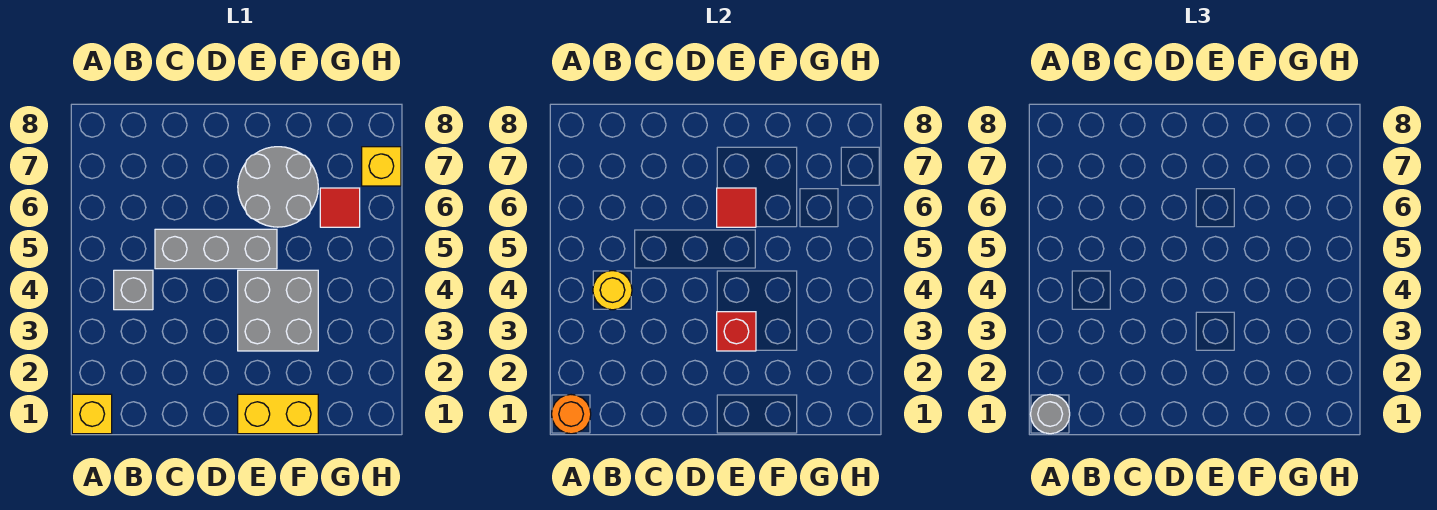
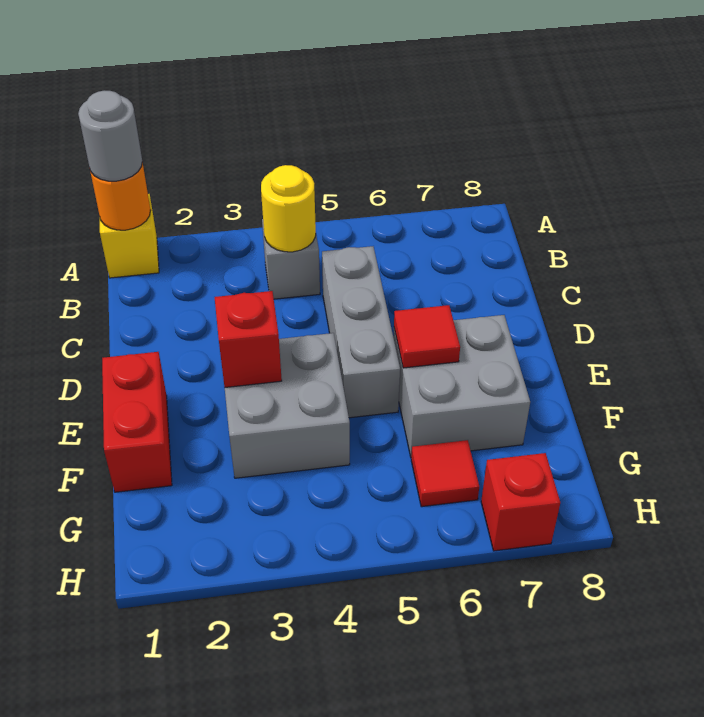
yellow brick E1:F1 level 1 -> red brick E1:F1 level 1
grey round brick E6:F7 level 1 -> grey brick E6:F7 level 1
yellow brick H7 level 1 -> red brick H7 level 1

